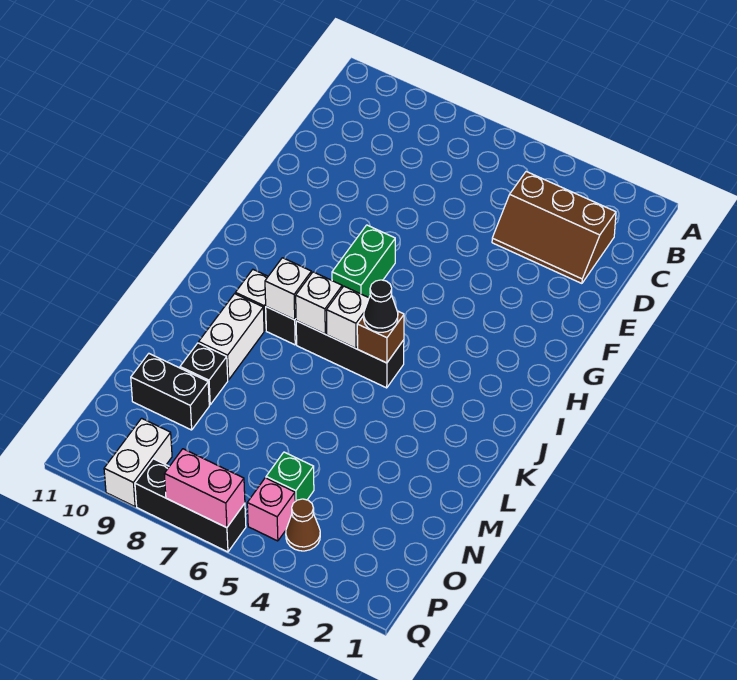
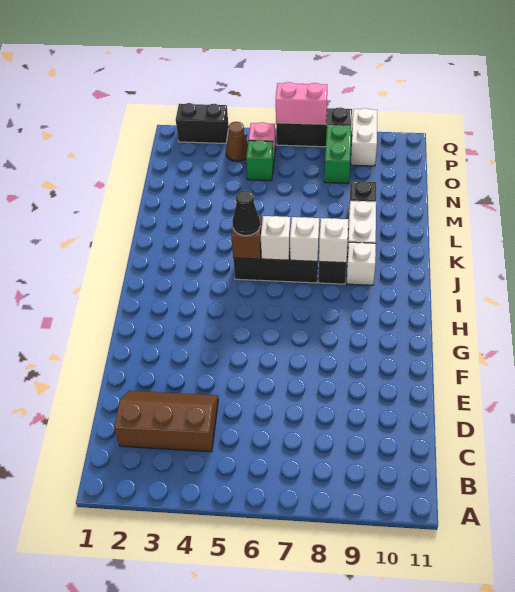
green brick G7:H7 level 1 -> green brick O8:P8 level 1
black brick N9:N10 level 1 -> black brick Q2:Q3 level 1

